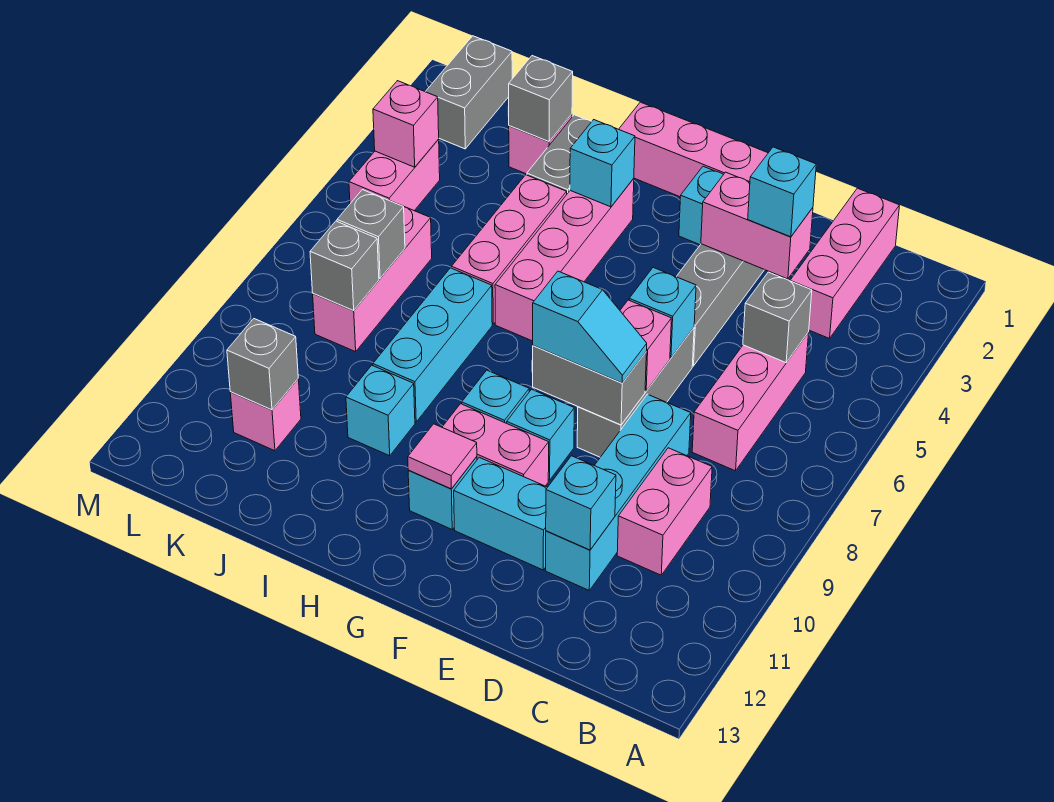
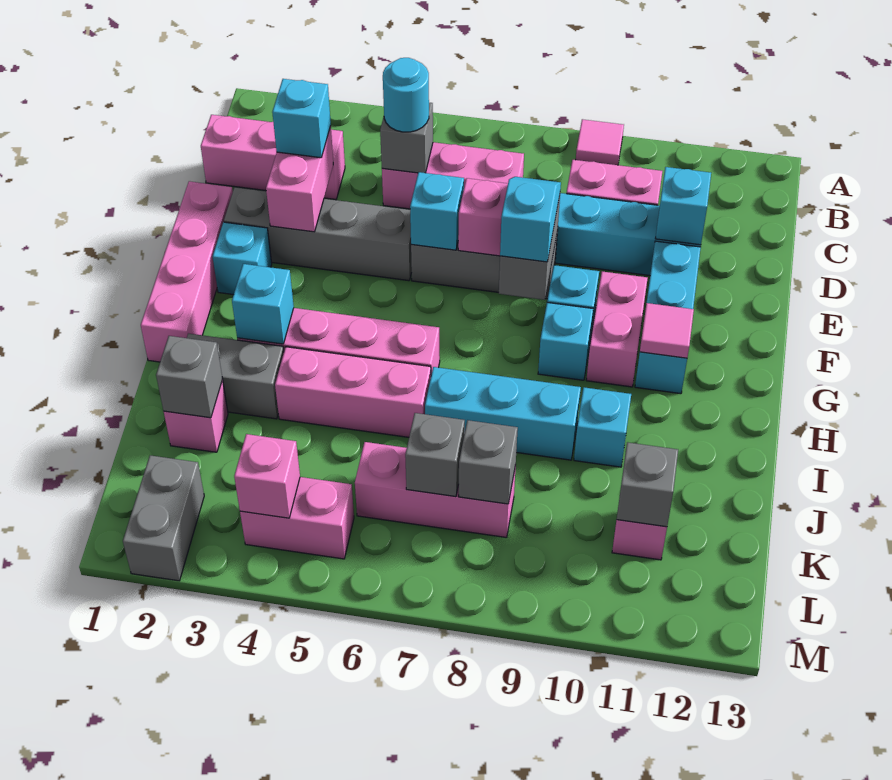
none -> pink tile A9 level 1
none -> cyan round brick C5 level 3
grey brick L1:L2 level 1 -> grey brick L2:M2 level 1

